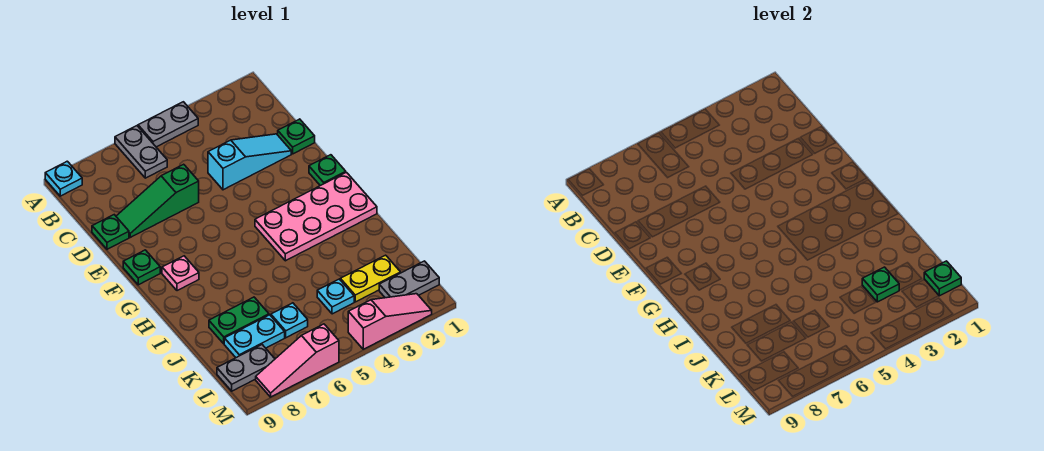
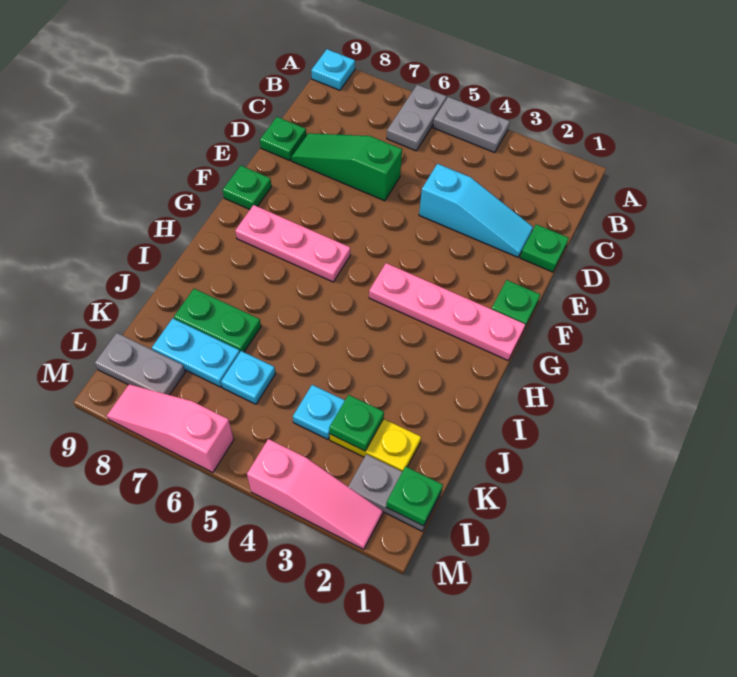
pink plate G1:H4 level 1 -> pink plate G1:G4 level 1
pink plate G8 level 1 -> pink plate G6:G8 level 1

